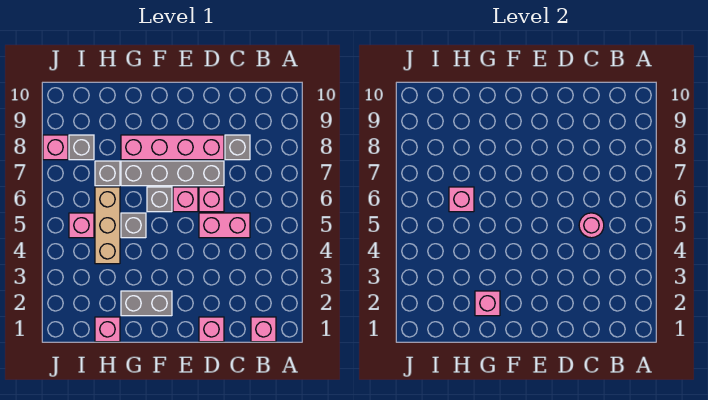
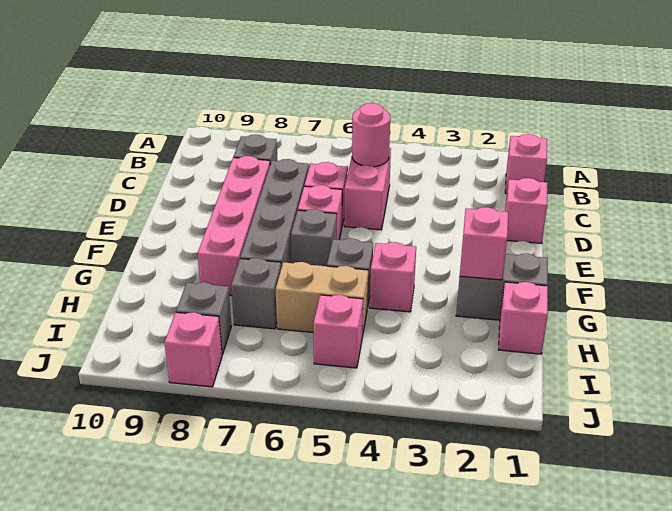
grey brick F2:G2 level 1 -> grey brick G1:G2 level 1
tan brick H4:H6 level 1 -> tan brick H5:H6 level 1
pink brick H6 level 2 -> pink brick G4 level 1

